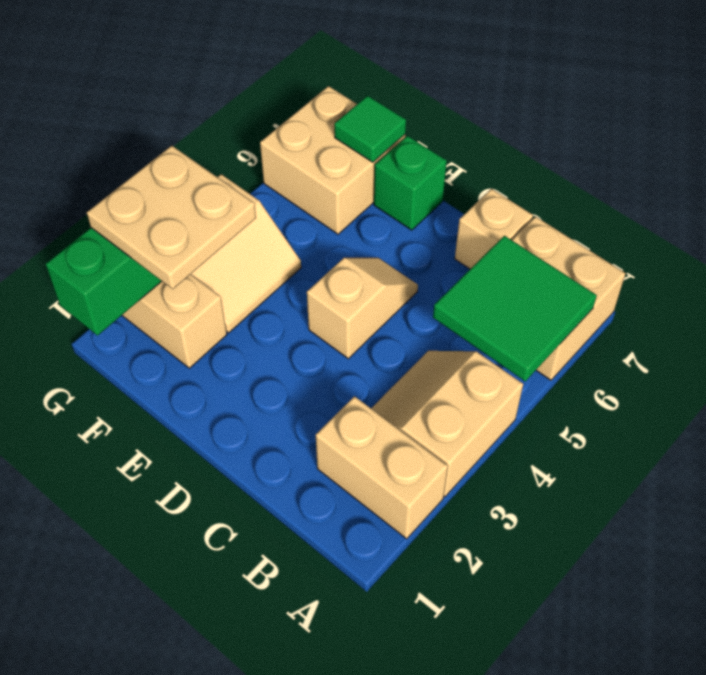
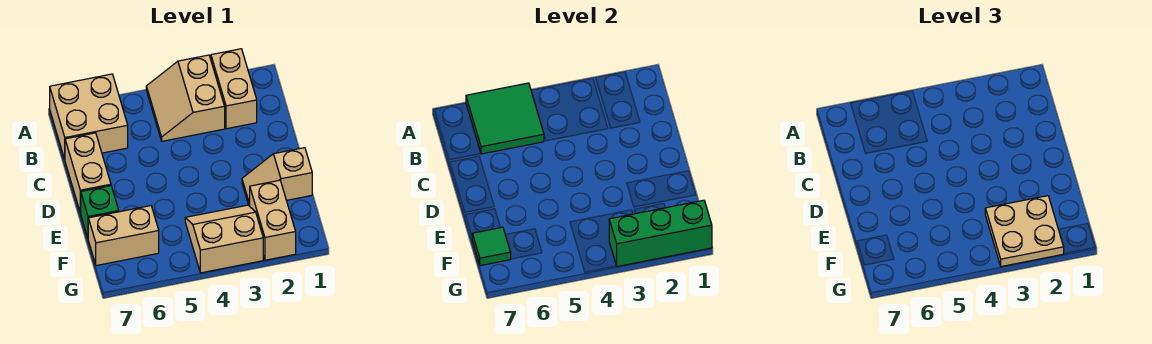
tan slope A3:B4 level 1 top A -> tan slope A3:B4 level 1 top 3
tan brick C7 level 1 -> tan brick C7:D7 level 1
tan slope D4:D5 level 1 top 4 -> tan slope E1:E2 level 1 top 1
tan brick F6:G7 level 1 -> tan brick F6:F7 level 1

